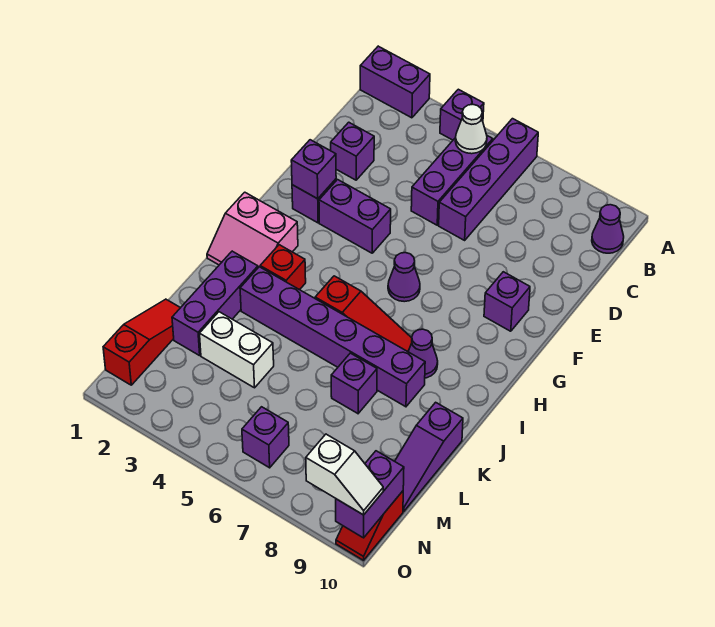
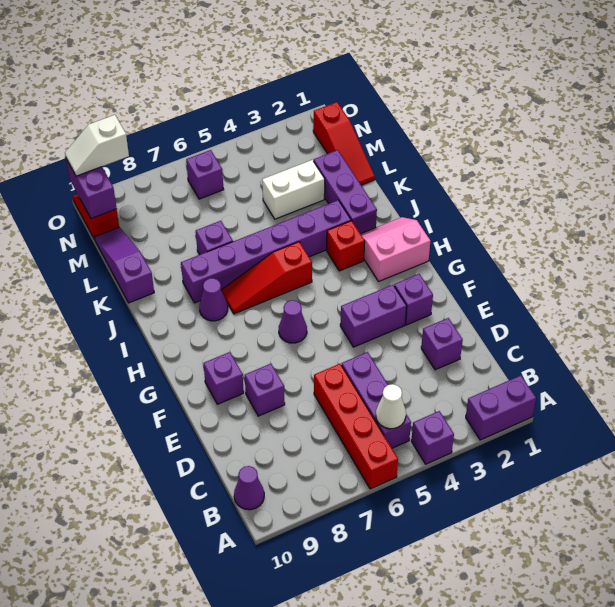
purple brick A6:D6 level 1 -> red brick A6:D6 level 1
purple brick F2 level 2 -> purple brick E8 level 1

